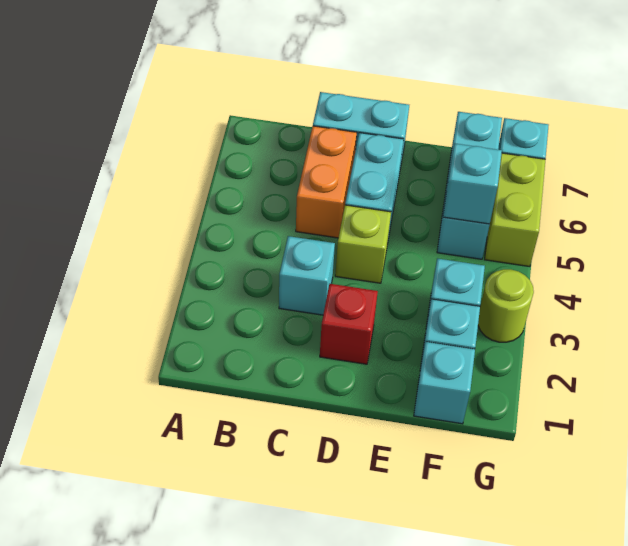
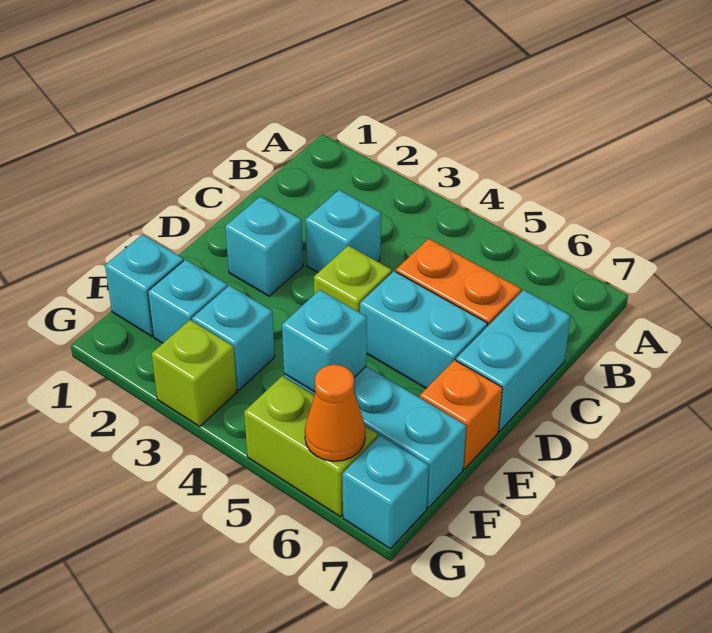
red brick D2 level 1 -> cyan brick D2 level 1
none -> orange brick E7 level 1
lime round brick G3 level 1 -> lime brick G3 level 1
none -> orange cone G6 level 2

